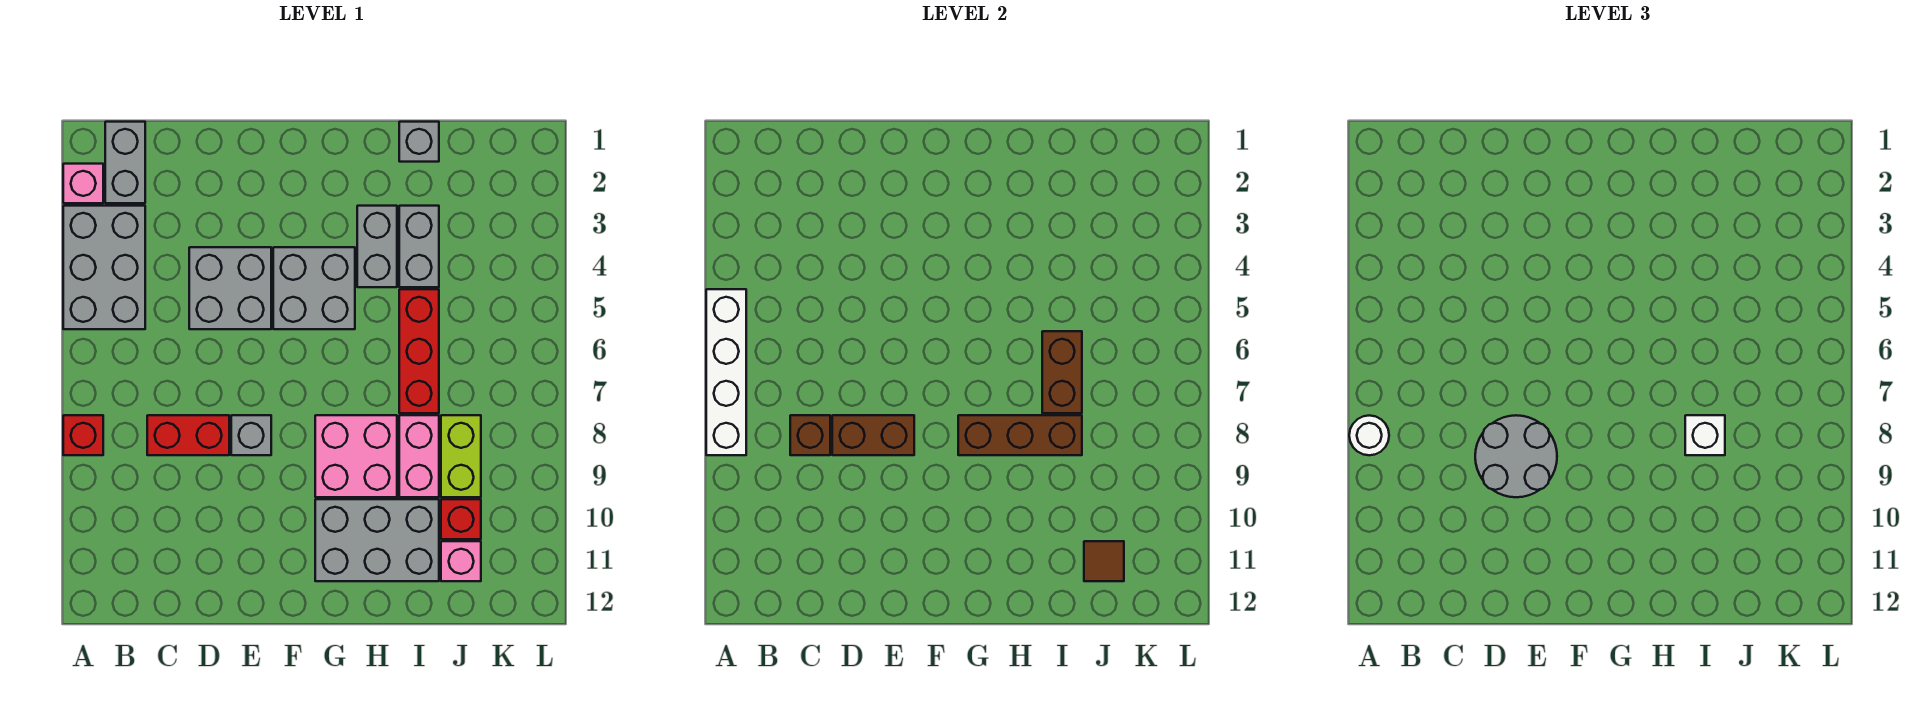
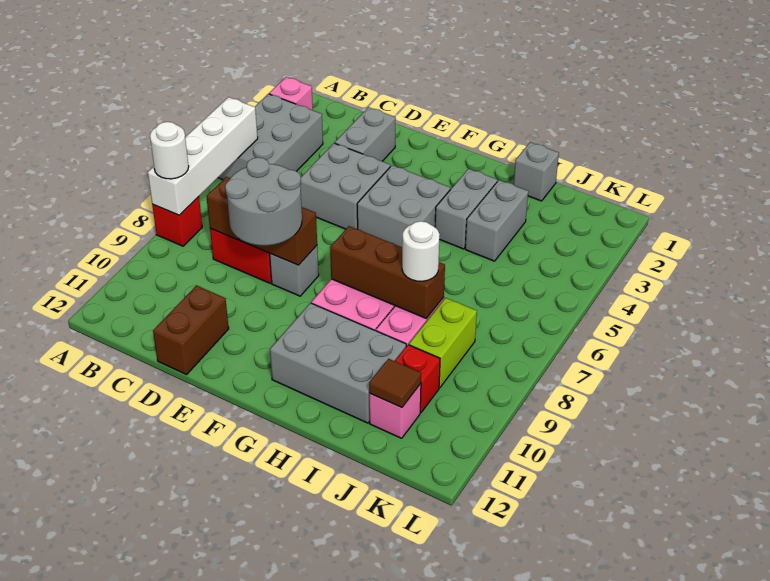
grey brick B1:B2 level 1 -> grey brick D2:D3 level 1
red brick I5:I7 level 1 -> none
brown brick I6:I7 level 2 -> brown brick D11:D12 level 1
white brick I8 level 3 -> white round brick I8 level 3

